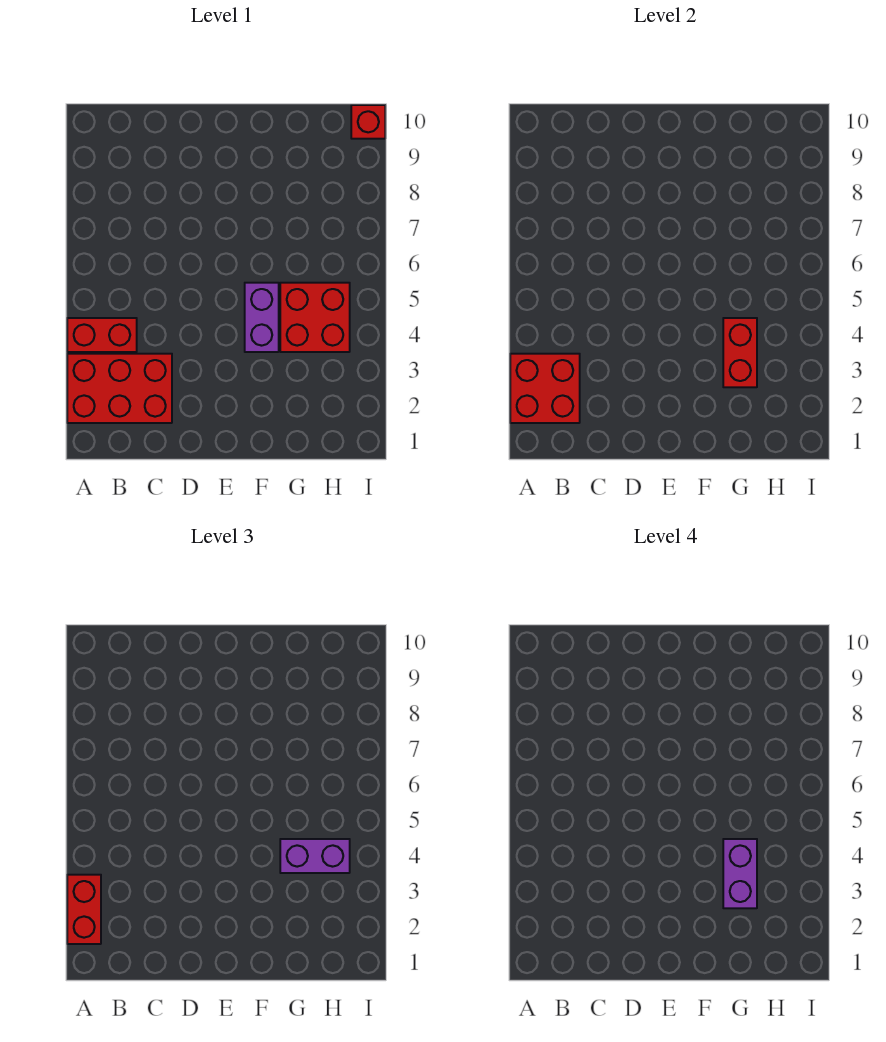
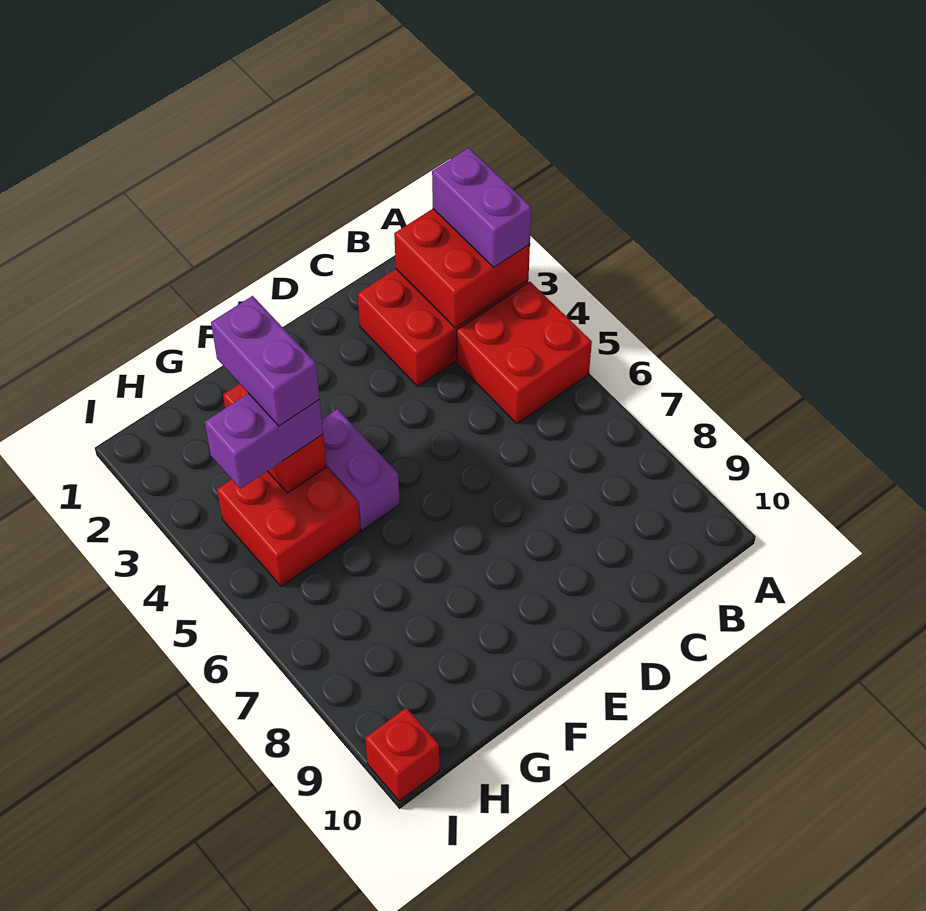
red brick A2:A3 level 3 -> purple brick A2:A3 level 3
red brick A4:B4 level 1 -> red brick A4:B5 level 1

